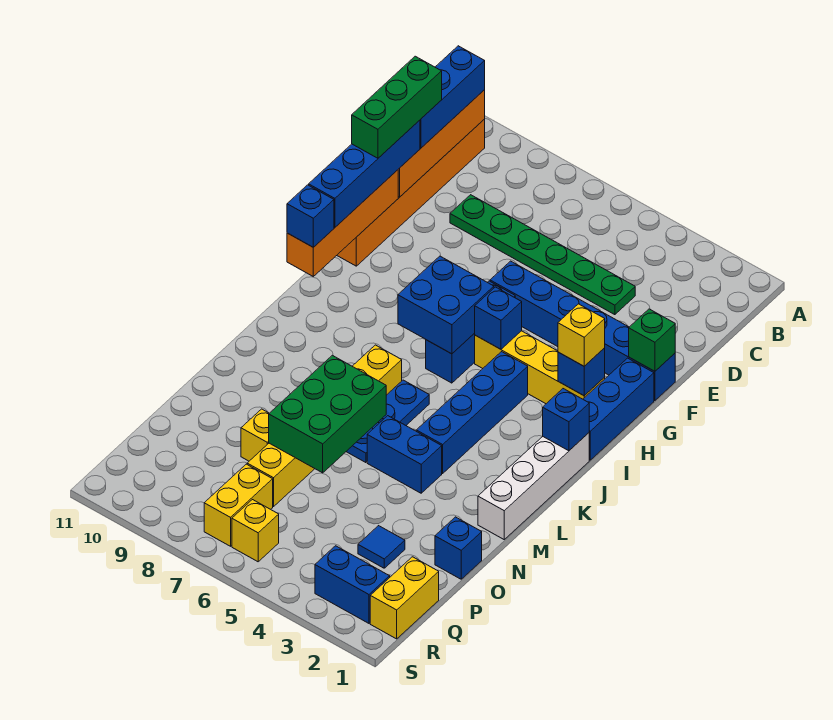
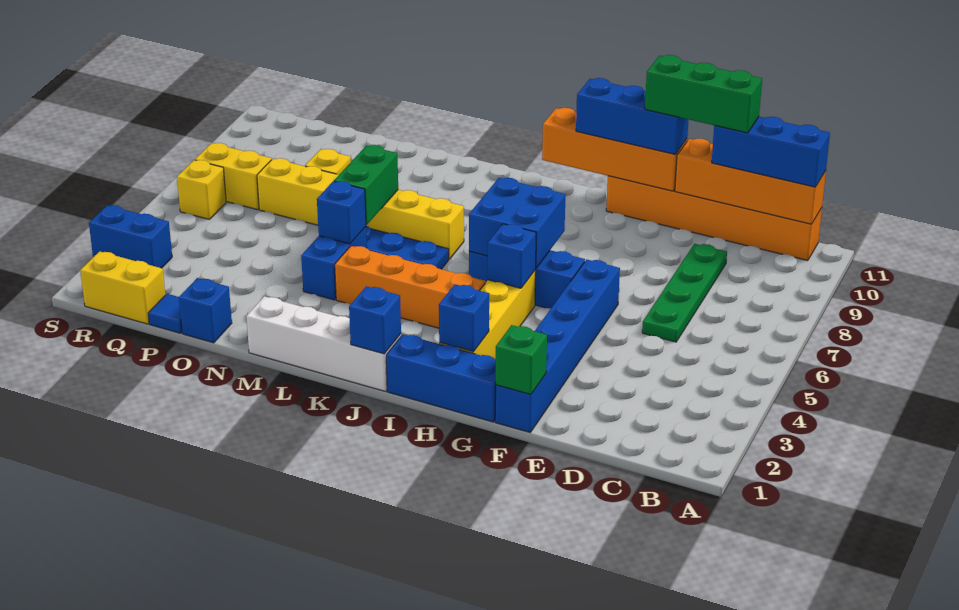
green plate D4:D9 level 1 -> green plate D6:D9 level 1
blue brick E11:H11 level 3 -> blue brick F11:H11 level 3
yellow brick H2 level 3 -> none
blue brick I4:L4 level 1 -> orange brick I4:L4 level 1
blue brick I11 level 3 -> blue brick M5 level 2
green brick M6:O7 level 2 -> green brick M6:M7 level 2
blue tile P3 level 1 -> blue tile P1 level 1
blue brick R2:R3 level 1 -> blue brick R3:S3 level 1

